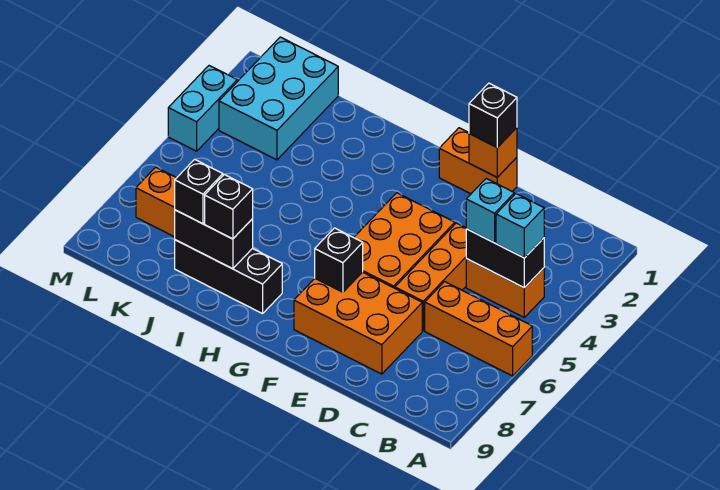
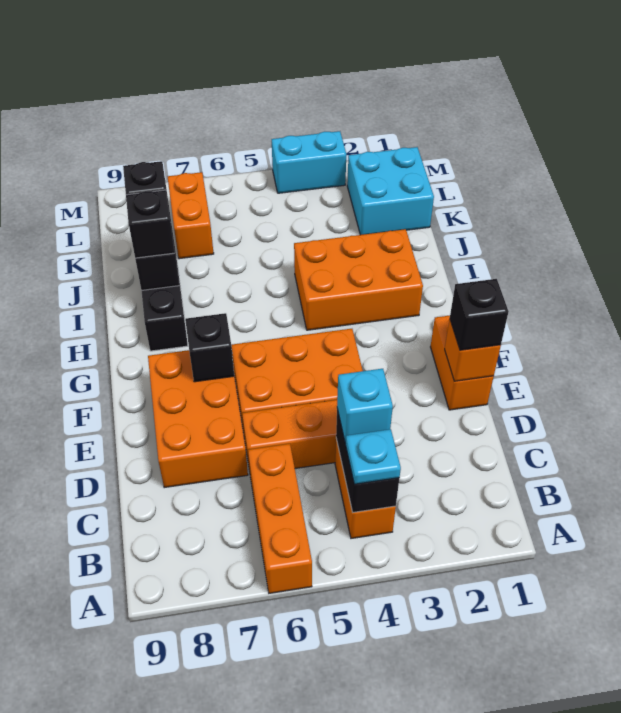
cyan brick B4 level 3 -> cyan plate B4 level 3
none -> orange brick H2:I4 level 1
cyan brick K1:L3 level 1 -> cyan brick K1:L2 level 1

